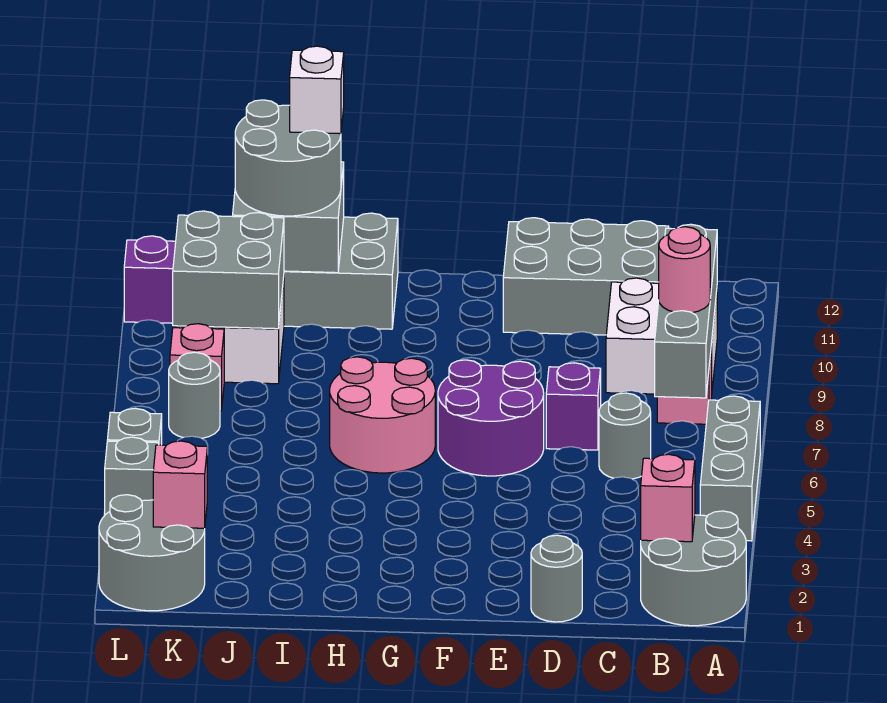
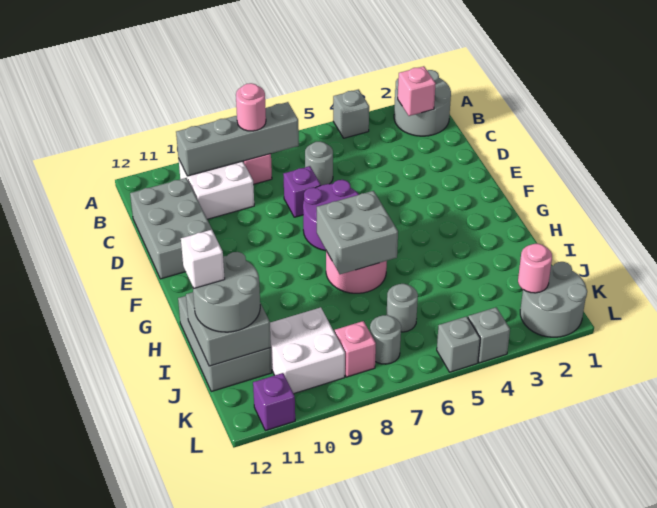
grey brick A4:A6 level 1 -> grey brick A4 level 1
grey round brick D1 level 1 -> grey round brick J6 level 1
grey brick J9:K10 level 2 -> grey brick G6:H7 level 2
pink brick K2 level 2 -> pink round brick K2 level 2

